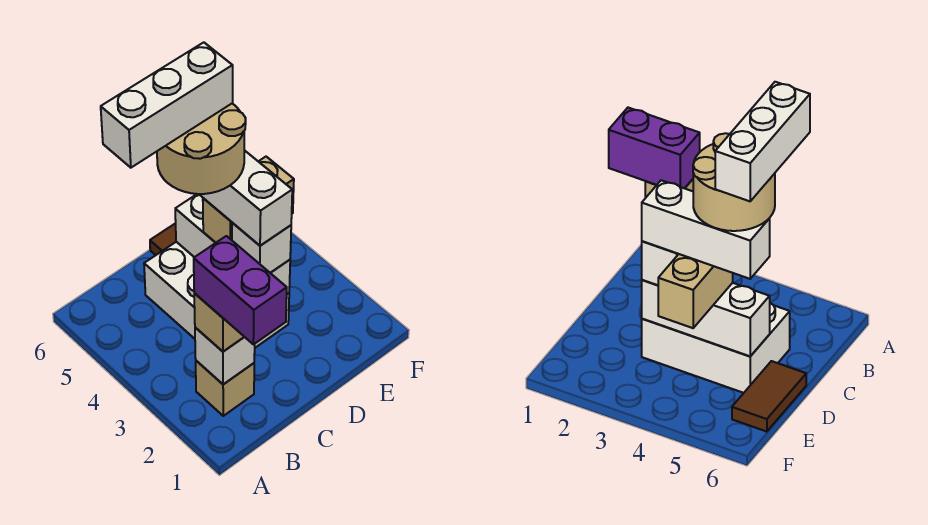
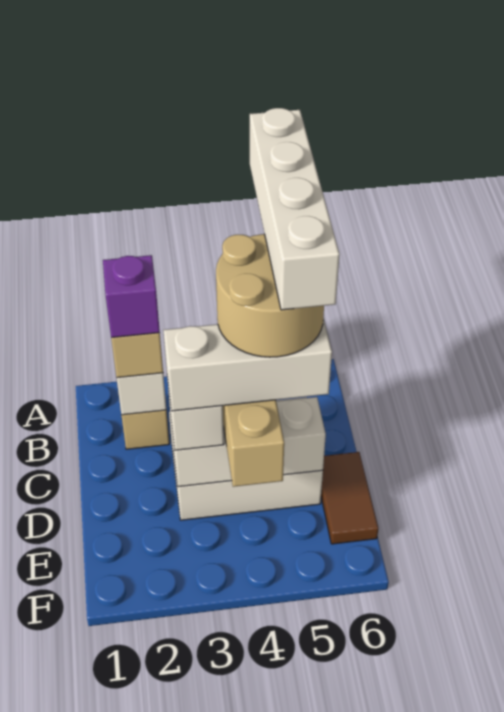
purple brick B1:B2 level 4 -> purple brick B2 level 4
white brick B5:D5 level 6 -> white brick A5:D5 level 6

